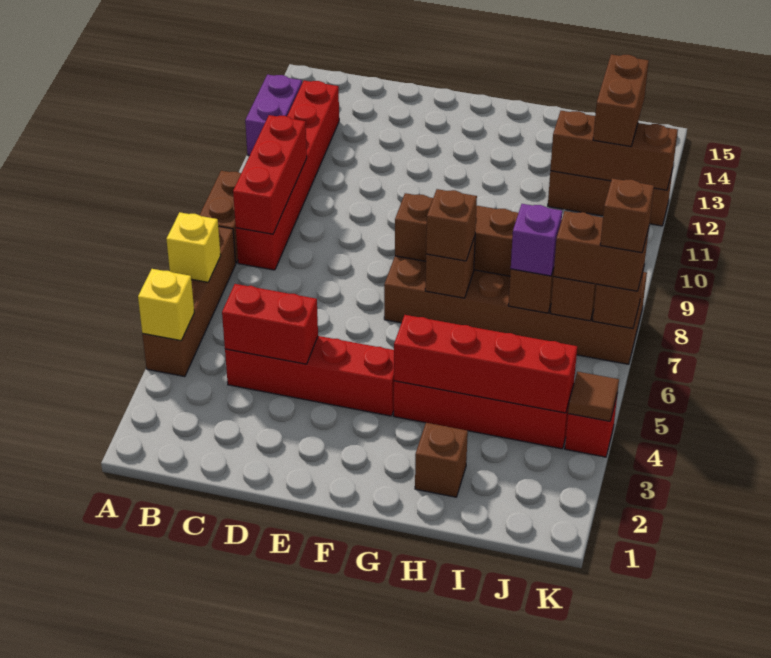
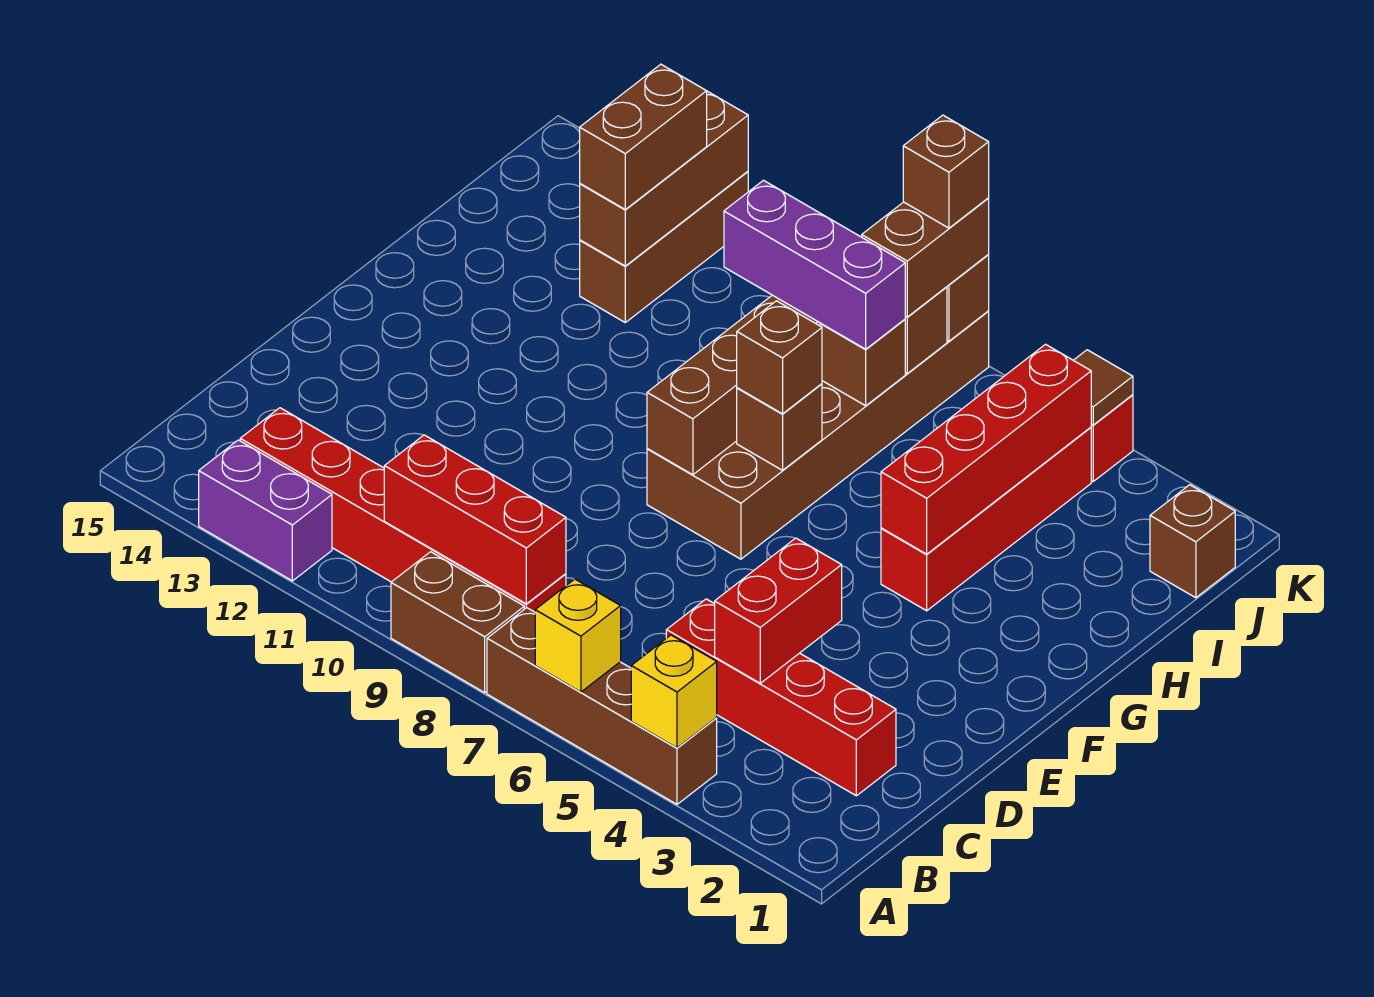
red brick C4:F4 level 1 -> red brick C2:C5 level 1
brown brick H2 level 1 -> brown brick J1 level 1
purple brick I7 level 3 -> purple brick I7:I9 level 3
brown brick J12:J13 level 3 -> brown brick I12:J12 level 3

